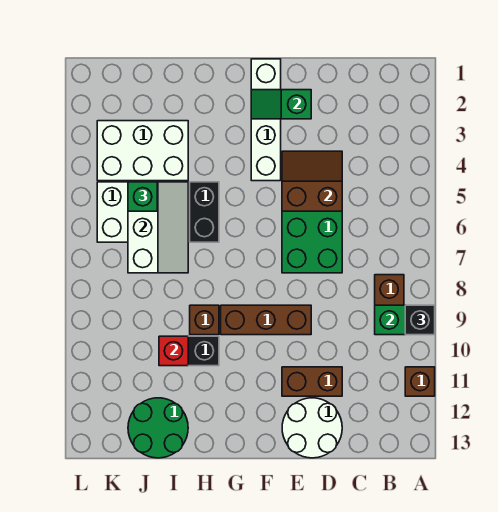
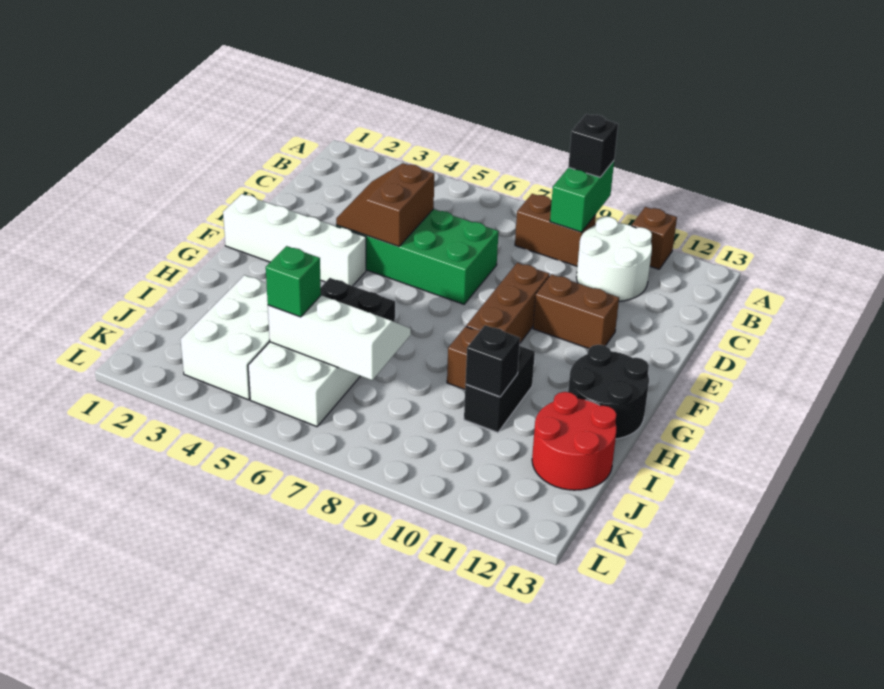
brown brick D11:E11 level 1 -> brown brick E10:E11 level 1
white round brick D12:E13 level 1 -> white round brick B10:C11 level 1
green slope E2:F2 level 2 top E -> none
none -> black round brick G12:H13 level 1
red brick I10 level 2 -> black brick I10 level 2
green round brick I12:J13 level 1 -> red round brick I12:J13 level 1

